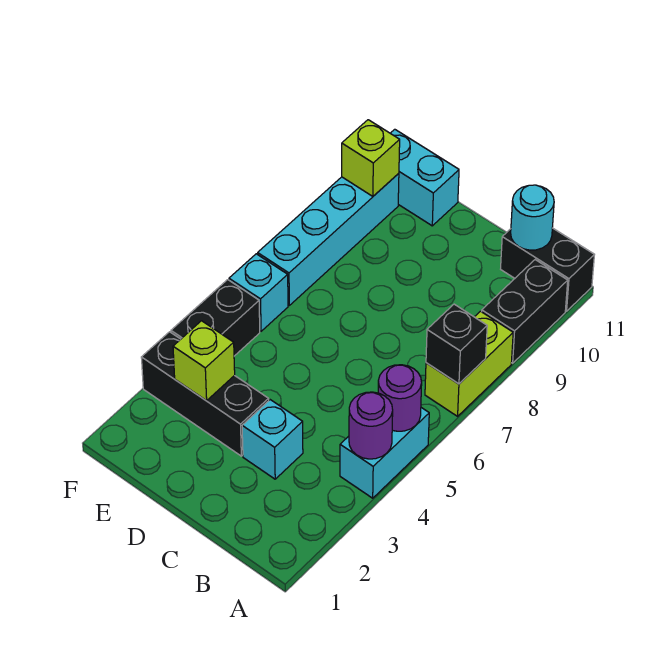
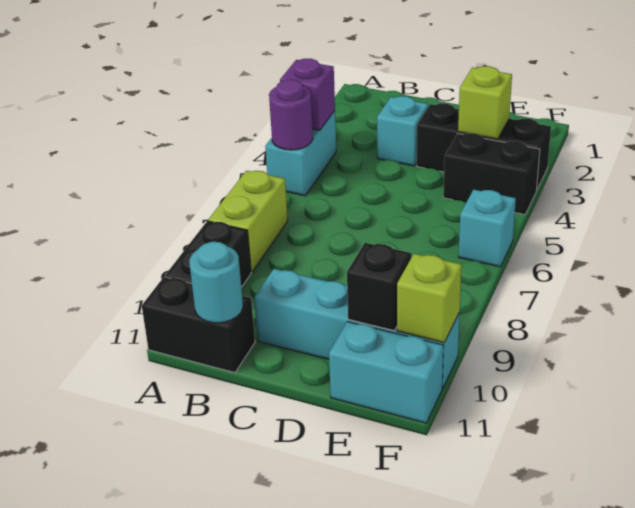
purple round brick A4 level 2 -> purple brick A4 level 2
black brick A7 level 2 -> black brick E10 level 2
black brick F4:F5 level 1 -> black brick E4:F4 level 1
cyan brick F7:F10 level 1 -> cyan brick C10:F10 level 1

